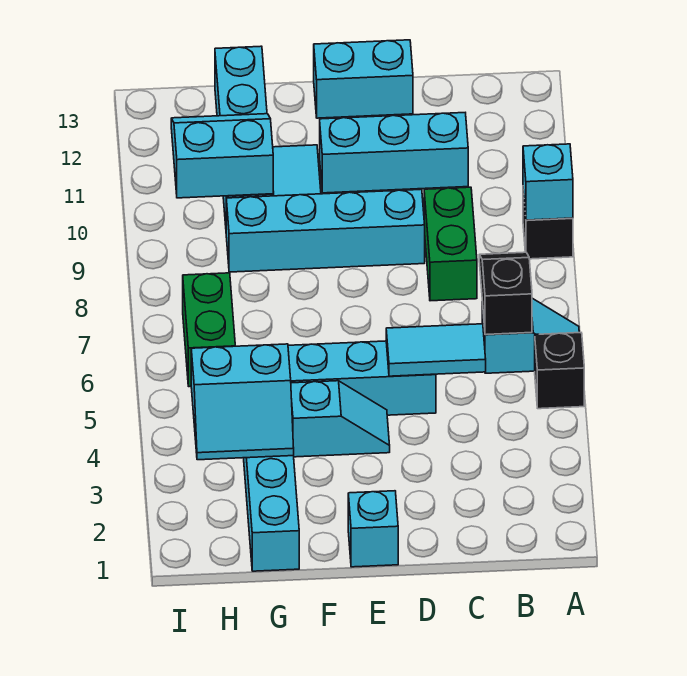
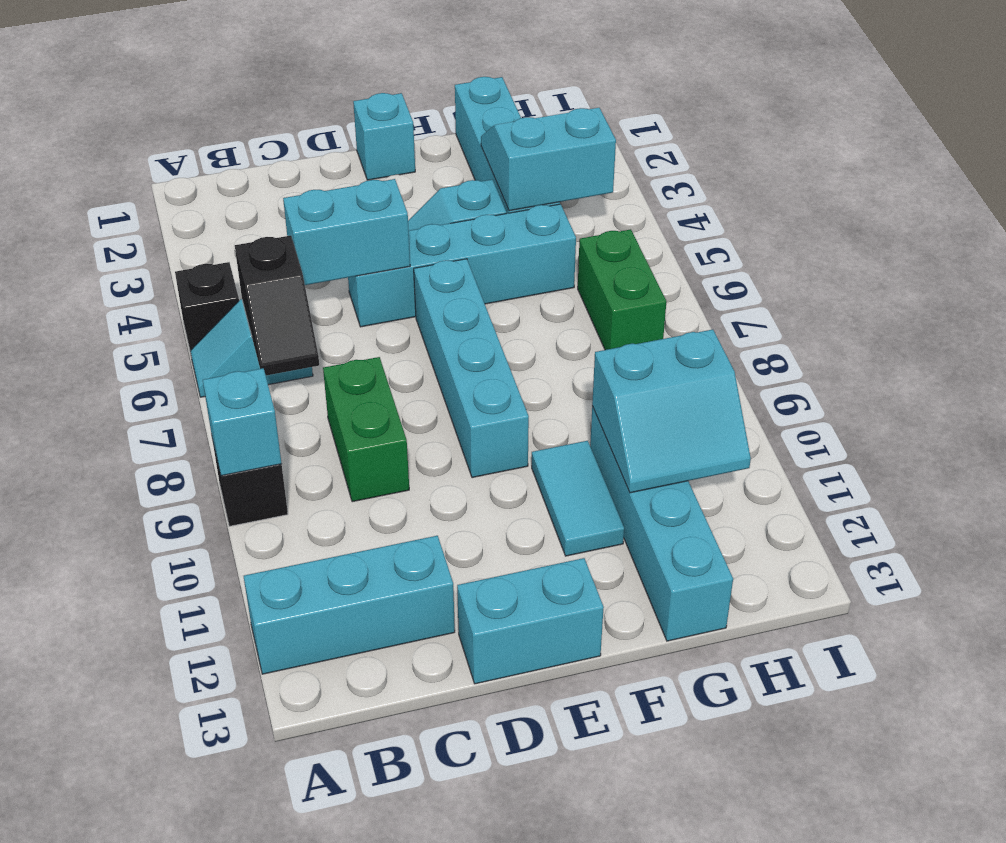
cyan tile C5:D5 level 2 -> cyan brick C5:D5 level 2
cyan brick C11:E11 level 1 -> cyan brick A12:C12 level 1
cyan brick D9:G9 level 1 -> cyan brick E6:E9 level 1

